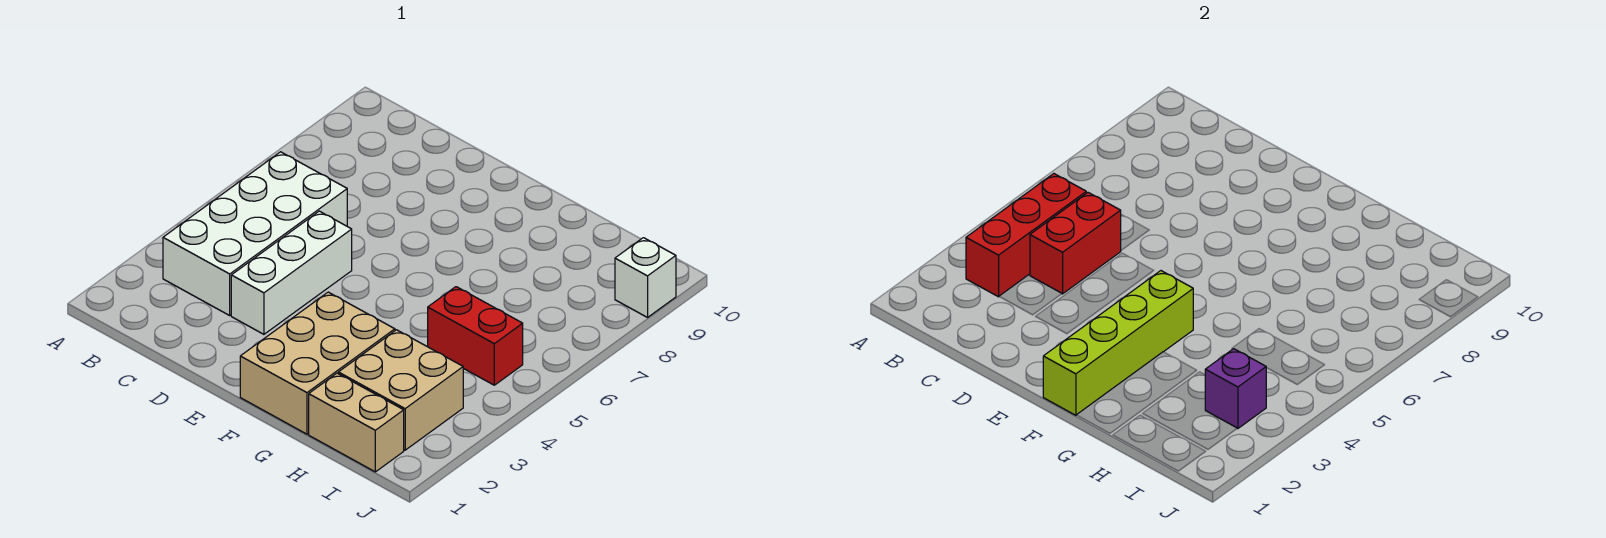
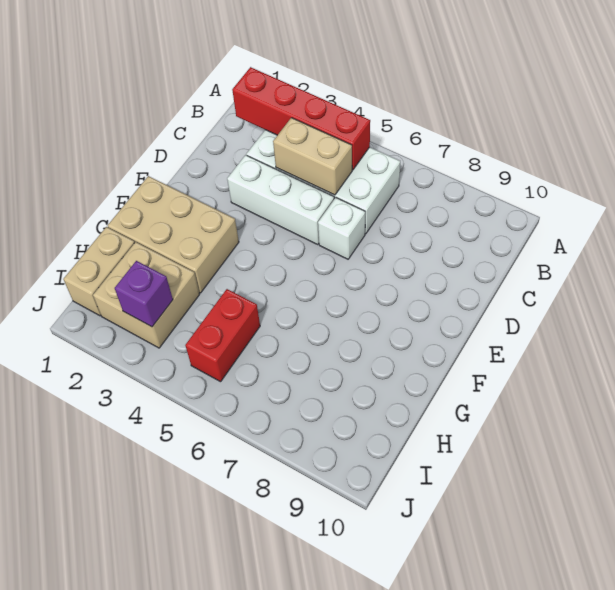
red brick B3:B5 level 2 -> red brick B2:B5 level 2
red brick C4:C5 level 2 -> tan brick C4:C5 level 2
lime brick F1:F4 level 2 -> none
white brick J9 level 1 -> white brick D6 level 1

